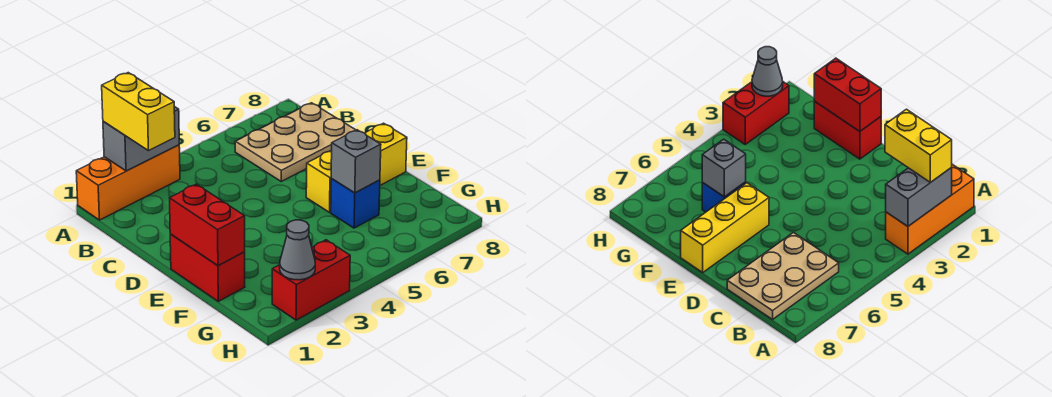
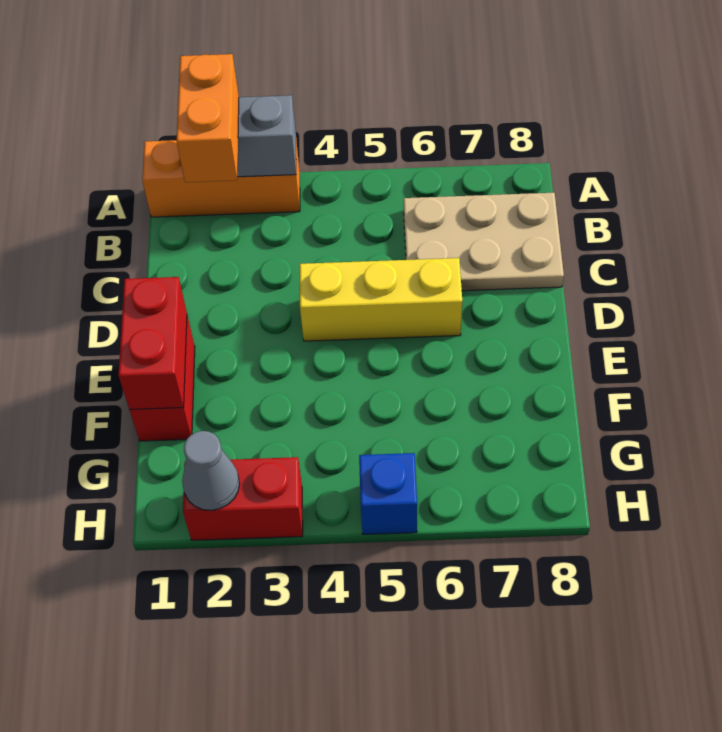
yellow brick A2:B2 level 3 -> orange brick A2:B2 level 3
yellow brick E6:E8 level 1 -> yellow brick D4:D6 level 1
blue brick F6 level 1 -> blue brick H5 level 1
grey brick F6 level 2 -> none

